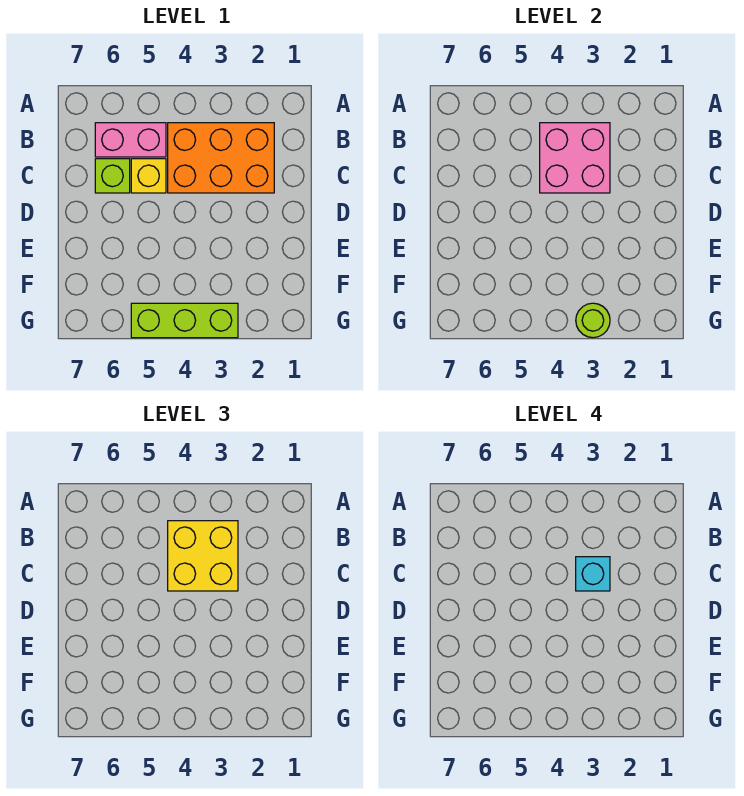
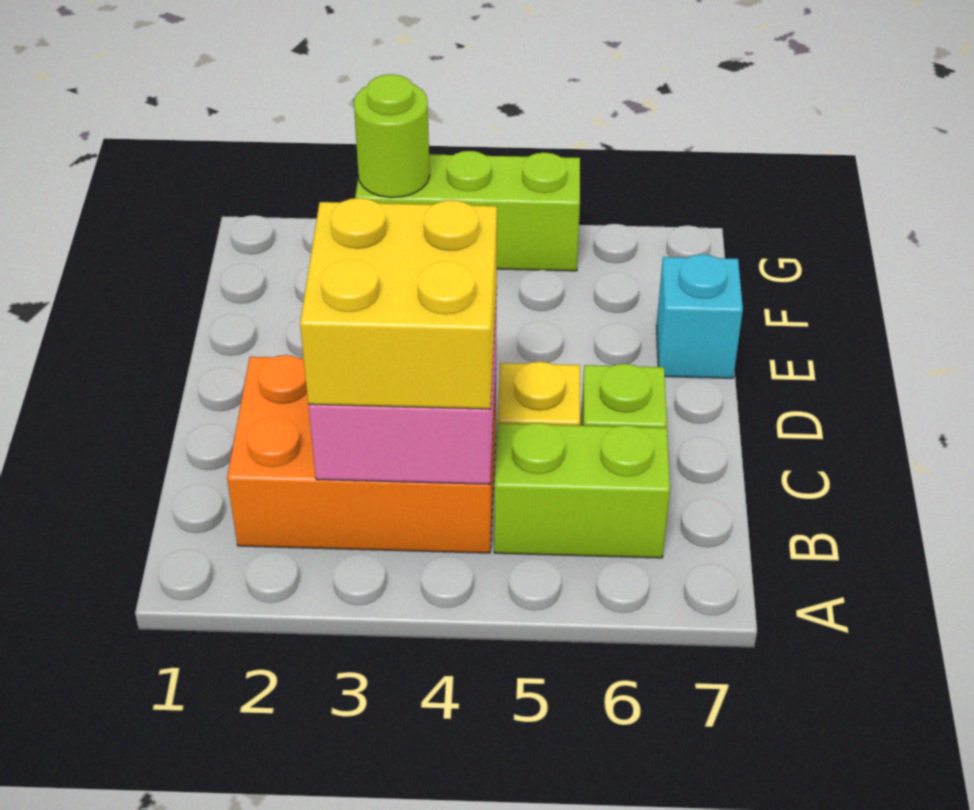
pink brick B5:B6 level 1 -> lime brick B5:B6 level 1
cyan brick C3 level 4 -> cyan brick E7 level 1

